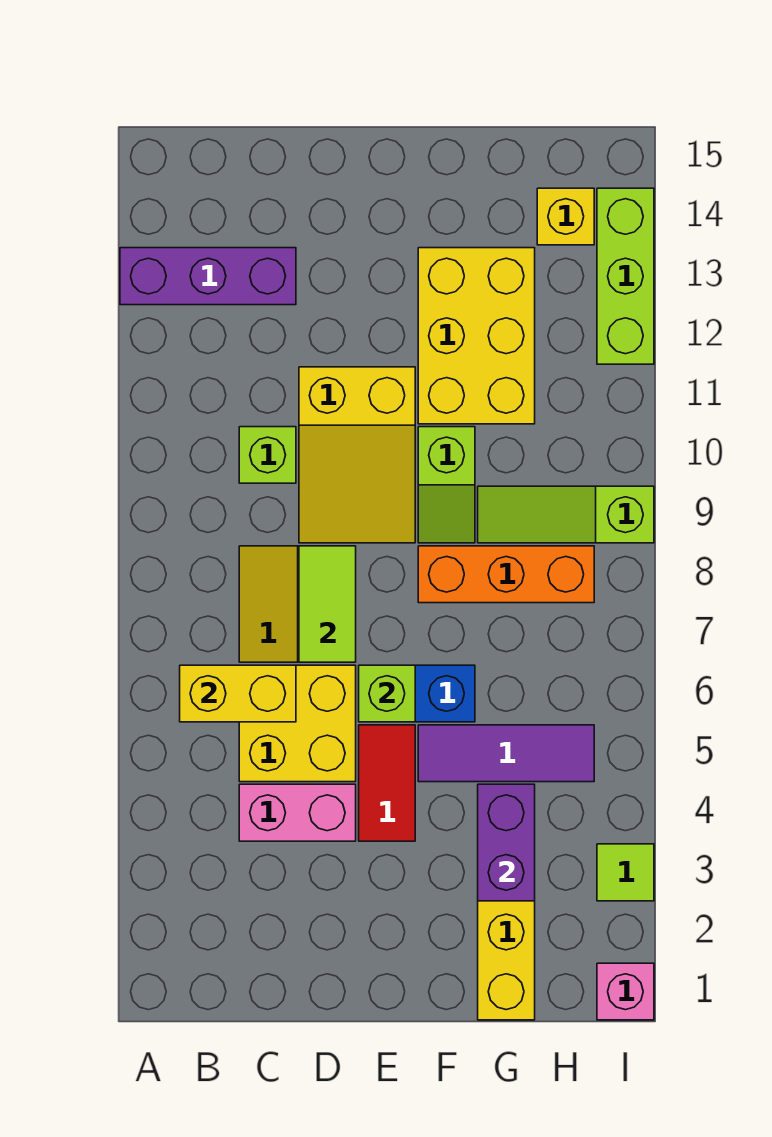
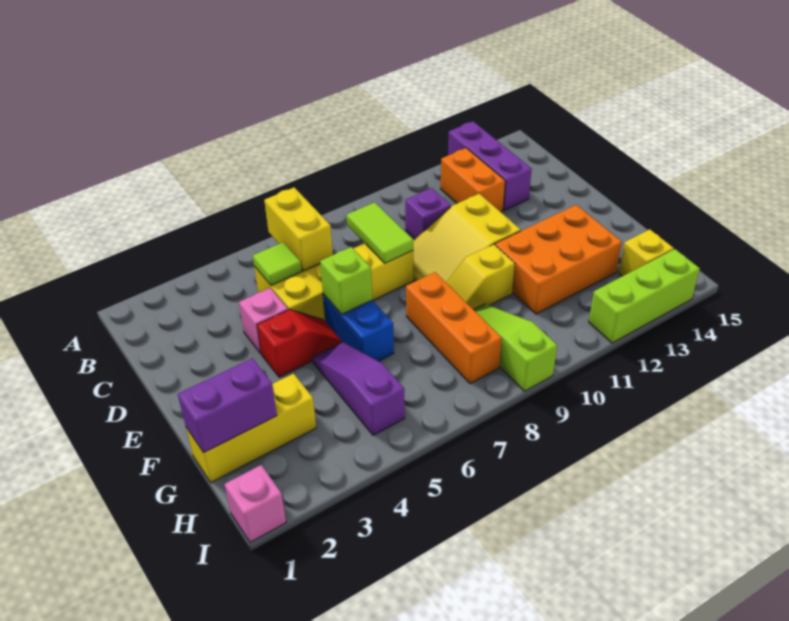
none -> orange brick B12:C12 level 1
pink brick C4:D4 level 1 -> pink brick D4 level 1
lime brick C10 level 1 -> purple brick C10 level 1
lime tile D7:D8 level 2 -> lime tile C8:D8 level 2
red tile E4:E5 level 1 -> red slope E4:E5 level 1 top 4
purple tile F5:H5 level 1 -> purple slope F5:H5 level 1 top H
lime slope F9:F10 level 1 top 10 -> yellow slope F9:F10 level 1 top 10
yellow brick F11:G13 level 1 -> orange brick F11:G13 level 1
purple brick G3:G4 level 2 -> purple brick G1:G2 level 2
lime tile I3 level 1 -> lime tile C5 level 2

